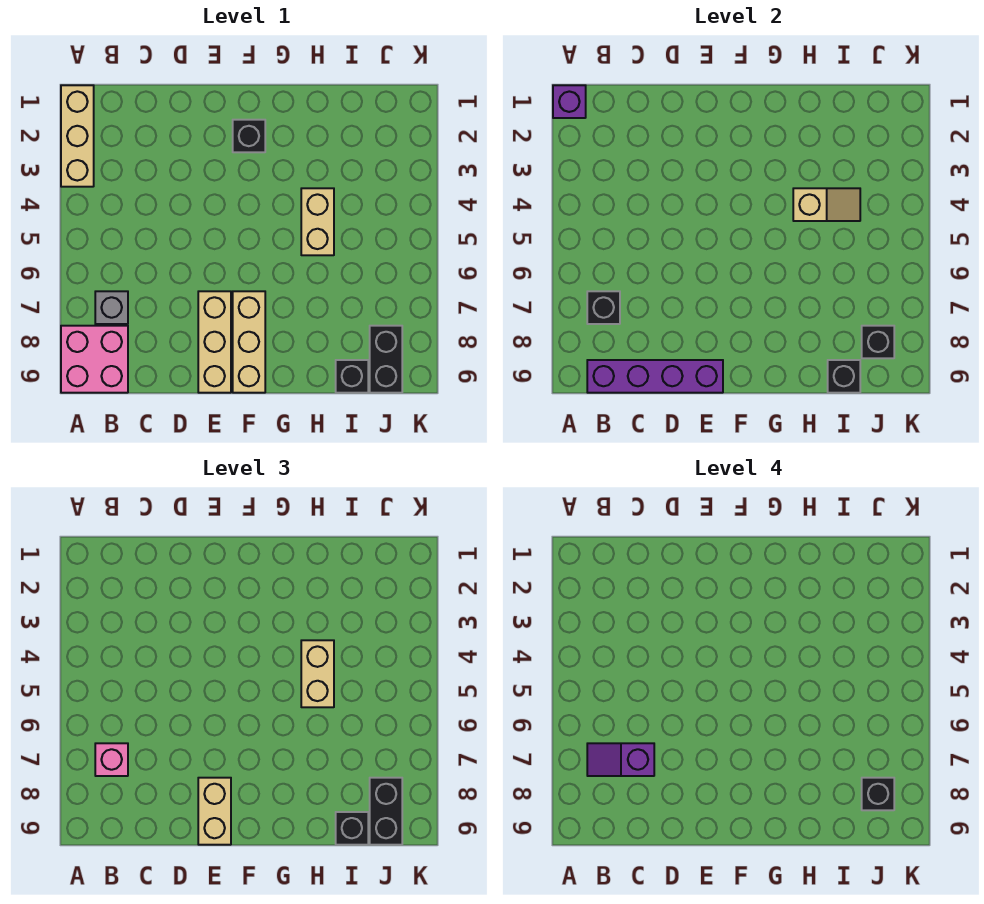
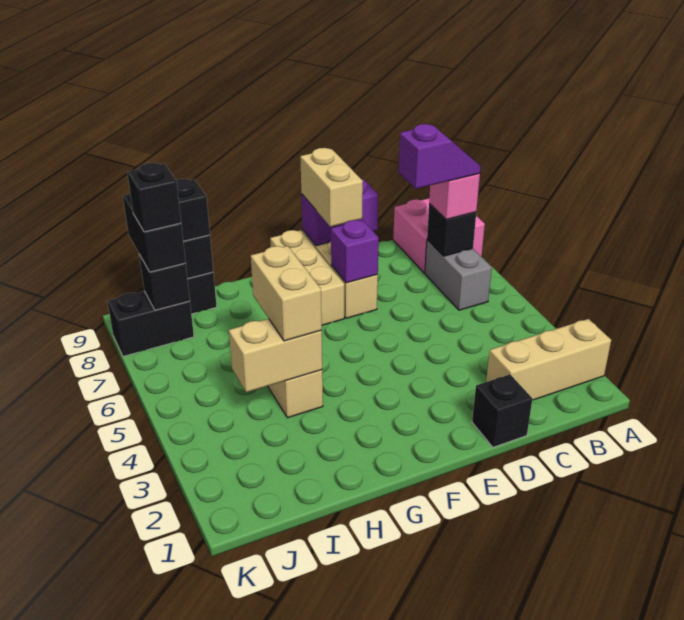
tan brick A1:A3 level 1 -> tan brick A2:C2 level 1
purple brick A1 level 2 -> purple brick E7 level 2
grey brick B7 level 1 -> grey brick B6:B7 level 1
purple brick B9:E9 level 2 -> purple brick D9:E9 level 2
black brick F2 level 1 -> black brick D1 level 1
tan slope H4:I4 level 2 top H -> tan brick H4:I4 level 2
black brick J8:J9 level 1 -> black brick J8:K8 level 1

